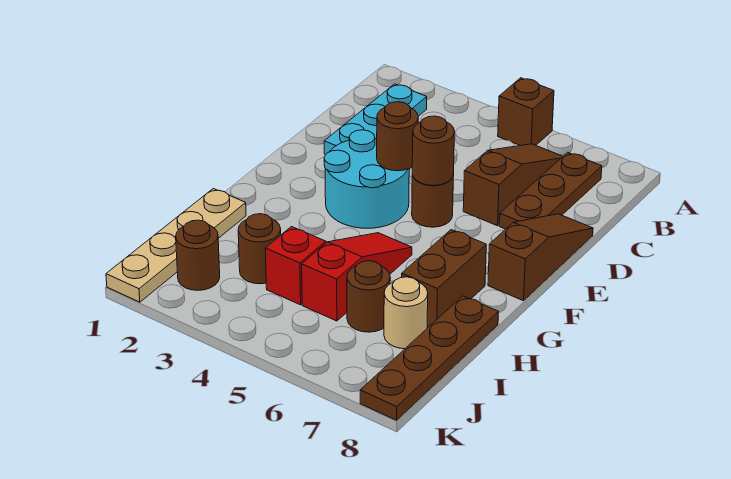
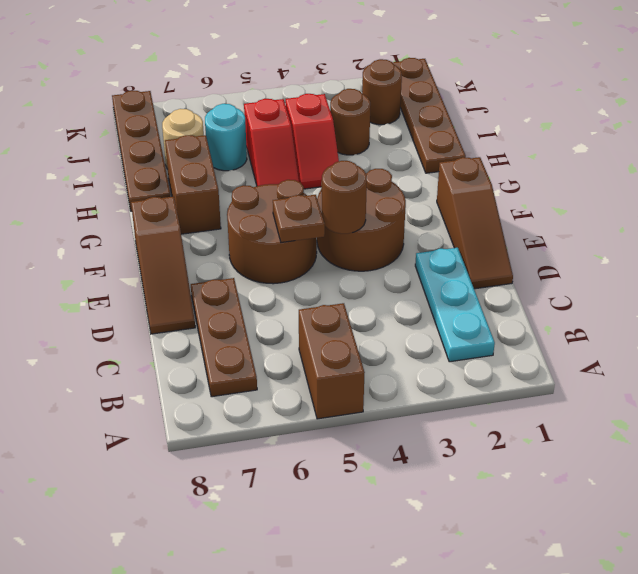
brown brick A5 level 1 -> brown brick A5:B5 level 1
brown slope B6:D6 level 1 top D -> brown slope D1:F1 level 1 top F
cyan round brick E3:F4 level 1 -> brown round brick E3:F4 level 1
brown round brick E5 level 1 -> brown round brick E5:F6 level 1
brown round brick E5 level 2 -> brown plate E5 level 2
red slope G5:I5 level 1 top I -> red slope H5:I5 level 1 top I
tan plate H1:K1 level 1 -> brown plate H1:K1 level 1
brown round brick I6 level 1 -> cyan round brick I6 level 1

